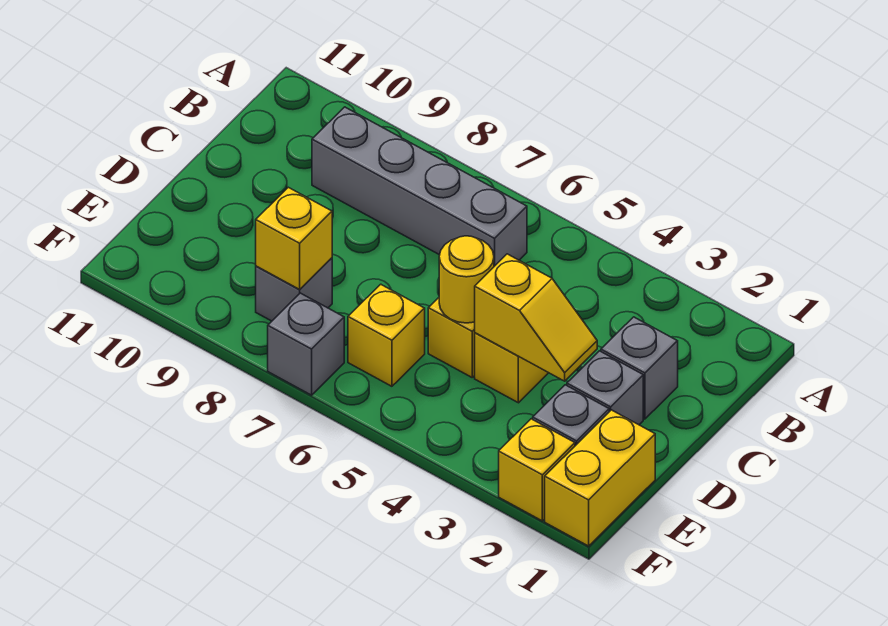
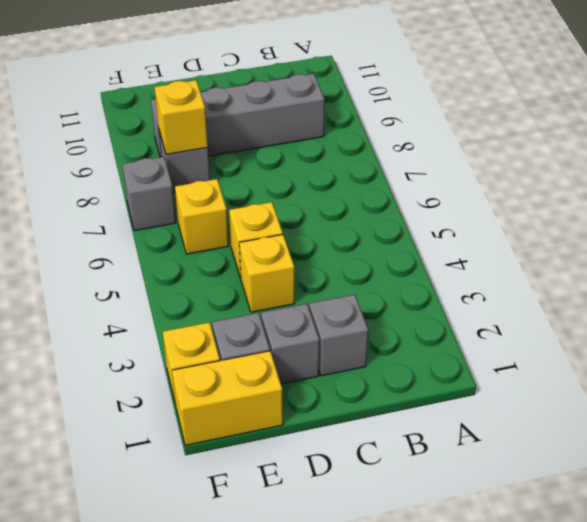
grey brick B6:B9 level 1 -> grey brick B9:E9 level 1
yellow slope D3:D4 level 2 top 4 -> none
yellow round brick D5 level 2 -> none

